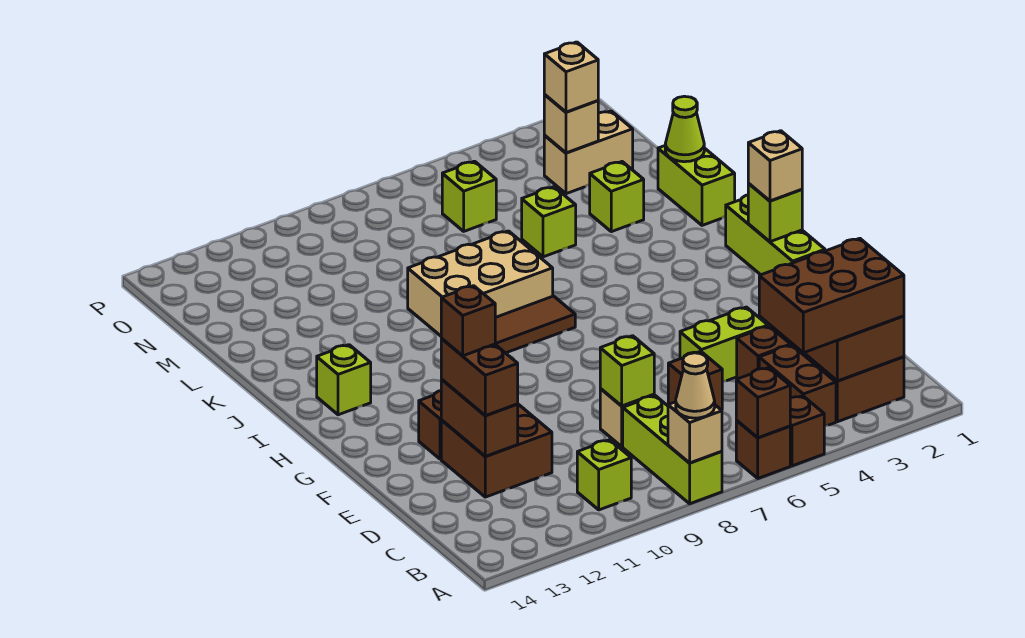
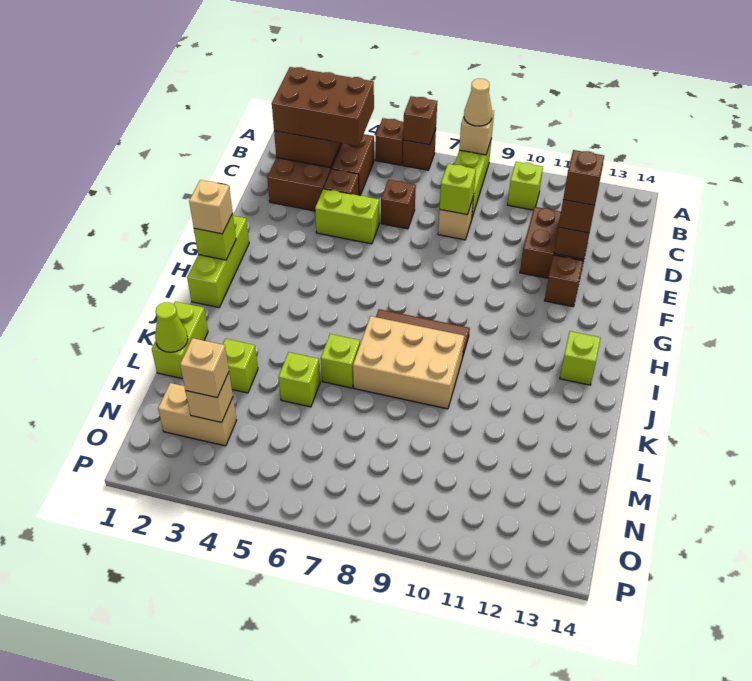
lime brick N6 level 1 -> lime brick K6 level 1

